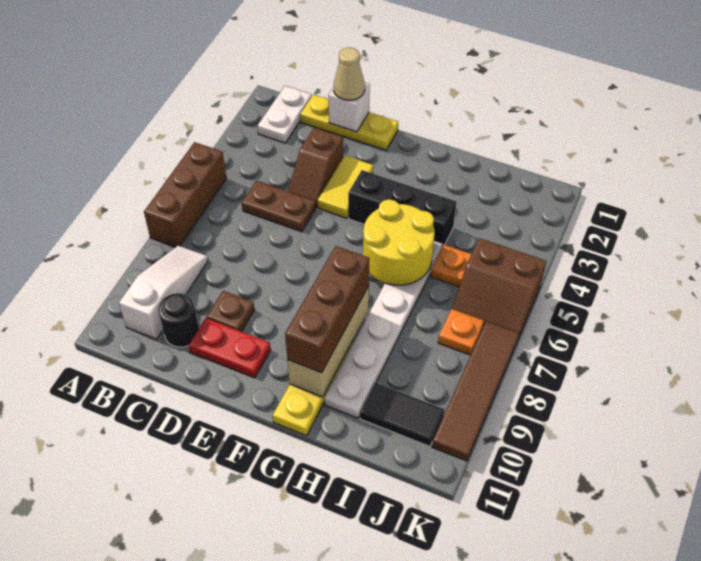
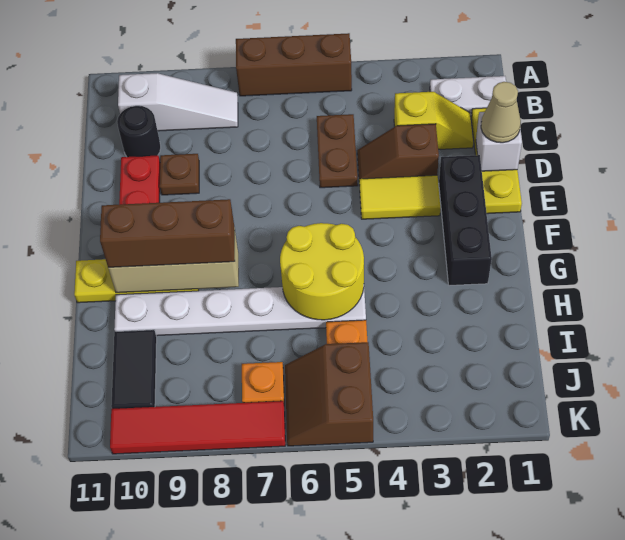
none -> yellow slope C2:C3 level 1 top 3
black brick F4:H4 level 1 -> black brick E2:G2 level 1
brown tile K7:K10 level 1 -> red tile K7:K10 level 1

